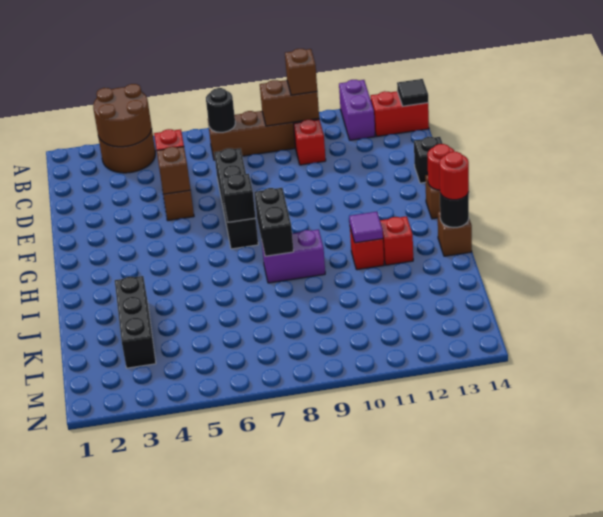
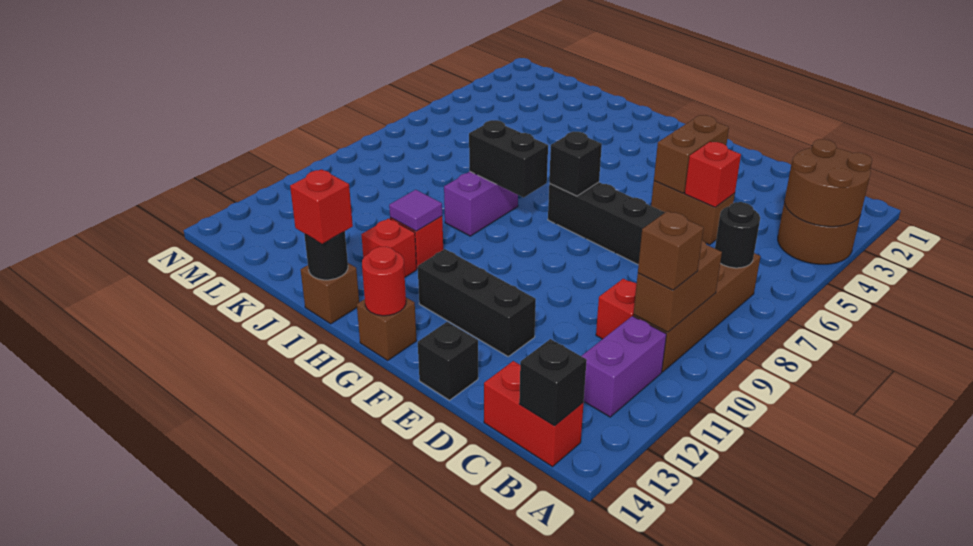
purple brick A12:B12 level 1 -> purple brick B11:B12 level 1
red brick B13:B14 level 1 -> red brick B14:C14 level 1
black tile B14 level 2 -> black brick B14 level 2
brown brick E5 level 2 -> brown brick E4:E5 level 2
red round brick I14 level 3 -> red brick I14 level 3
black brick J3:L3 level 1 -> black brick E12:G12 level 1

